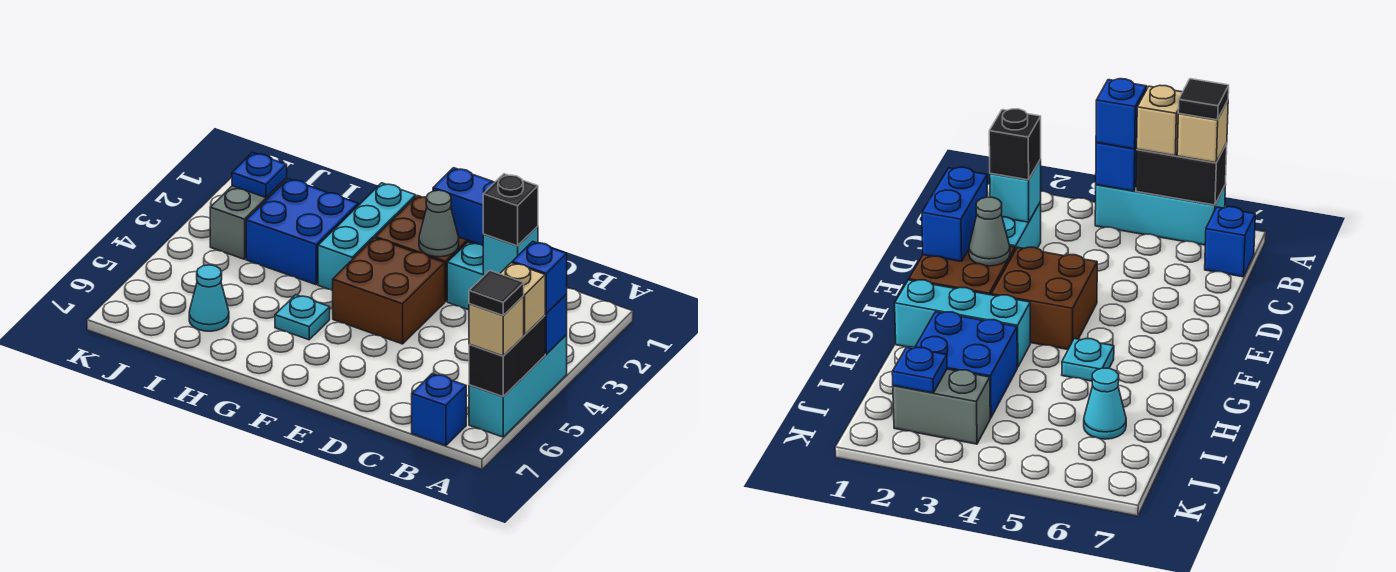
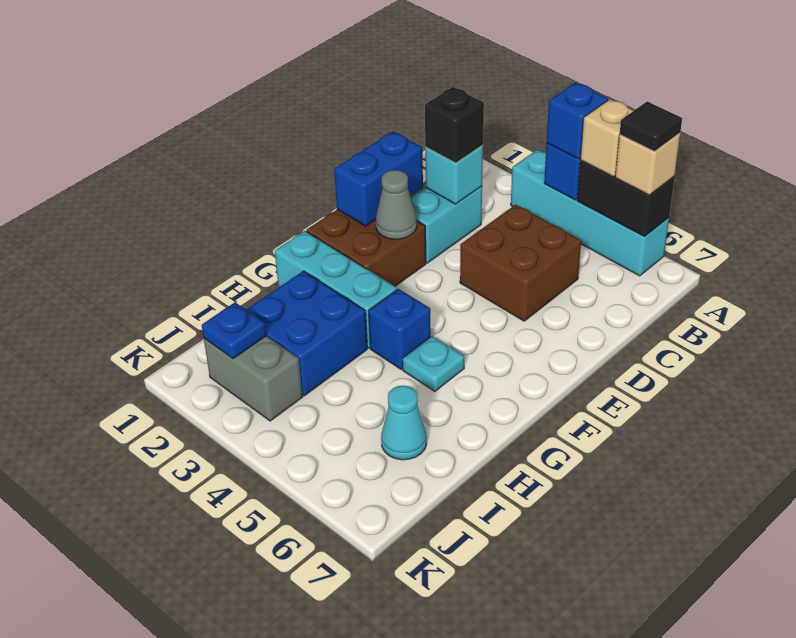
cyan brick A4:A6 level 1 -> cyan brick A3:A6 level 1
blue brick B7 level 1 -> blue brick G4 level 1
brown brick E3:F4 level 1 -> brown brick C4:D5 level 1

